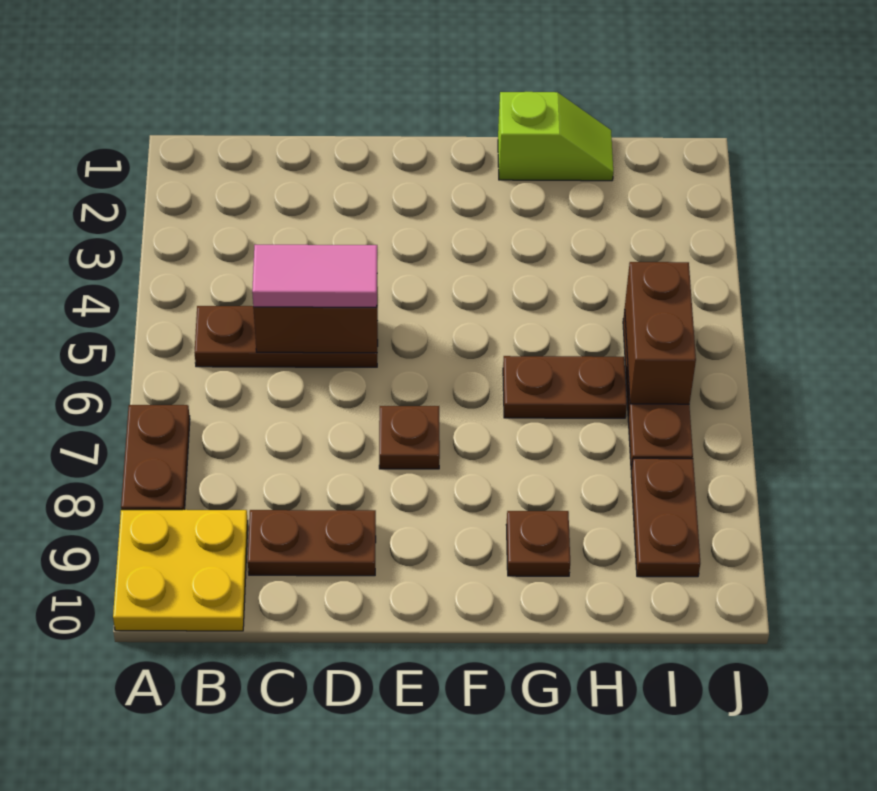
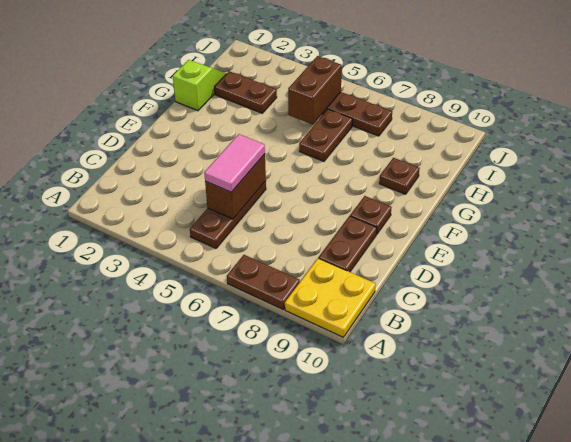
brown plate E7 level 1 -> brown plate E9 level 1
brown brick I5:I6 level 2 -> brown brick H5:I5 level 2
brown plate I8:I9 level 1 -> brown plate H2:H3 level 1

